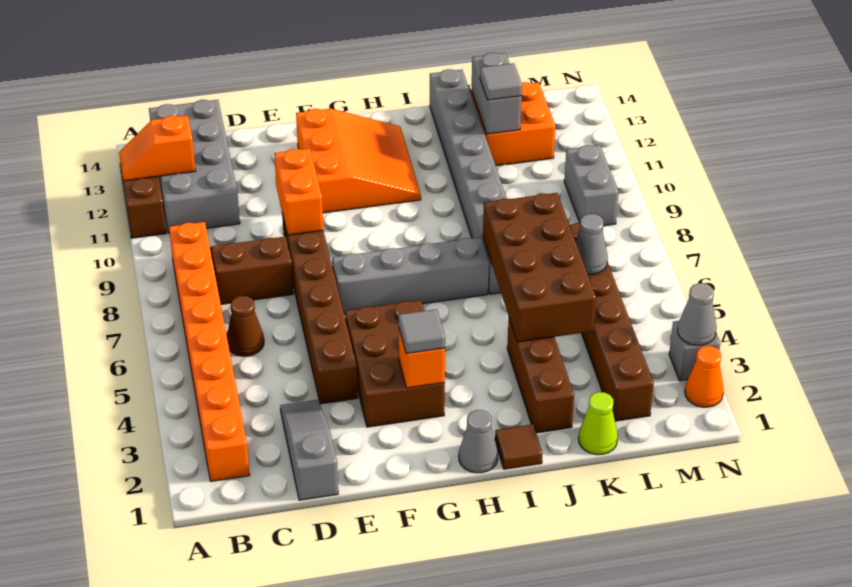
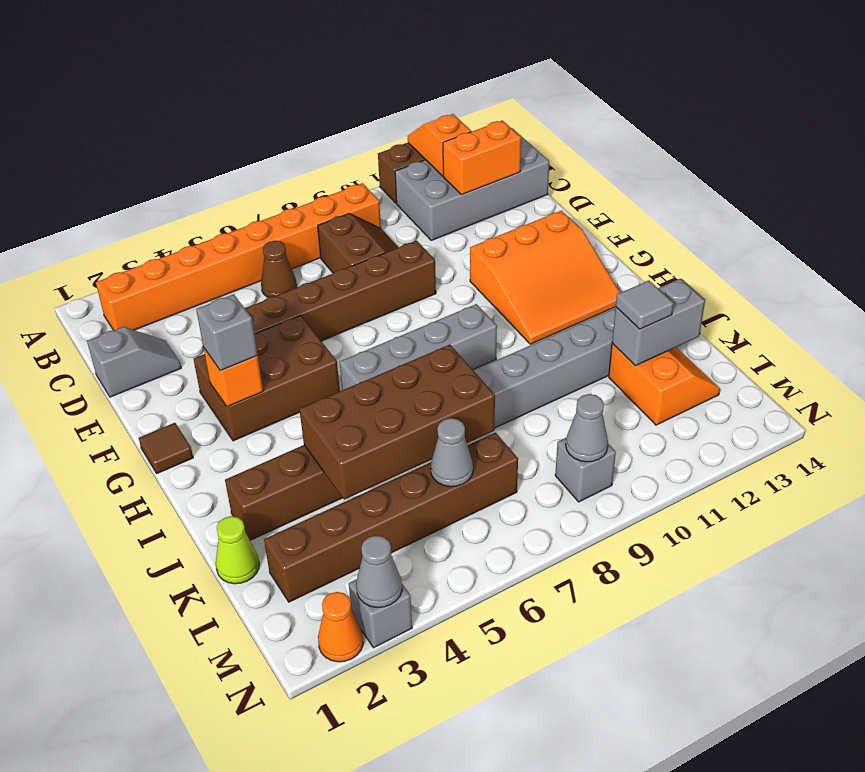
grey slope D1:D3 level 1 top 1 -> grey slope D1:D2 level 1 top 1
orange brick E9:E10 level 2 -> orange brick C12:C13 level 2
grey brick F7:I7 level 1 -> grey brick H6:H9 level 1
grey tile G3 level 3 -> grey brick G3 level 3
grey cone H1 level 1 -> grey cone M9 level 2
brown tile I1 level 1 -> brown tile G1 level 1
orange brick K12:L13 level 1 -> orange slope K12:L13 level 1 top 12
grey brick M9:M10 level 1 -> grey brick M9 level 1

